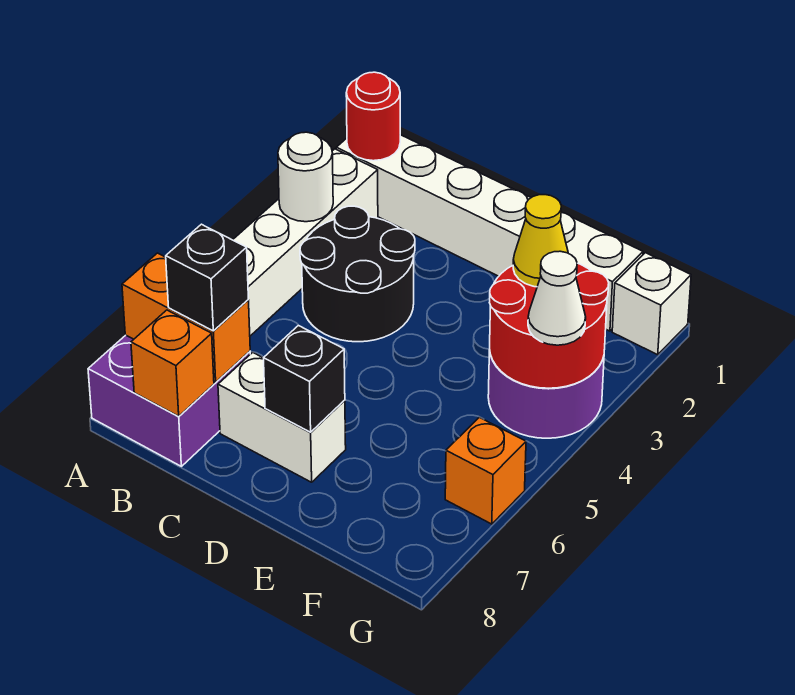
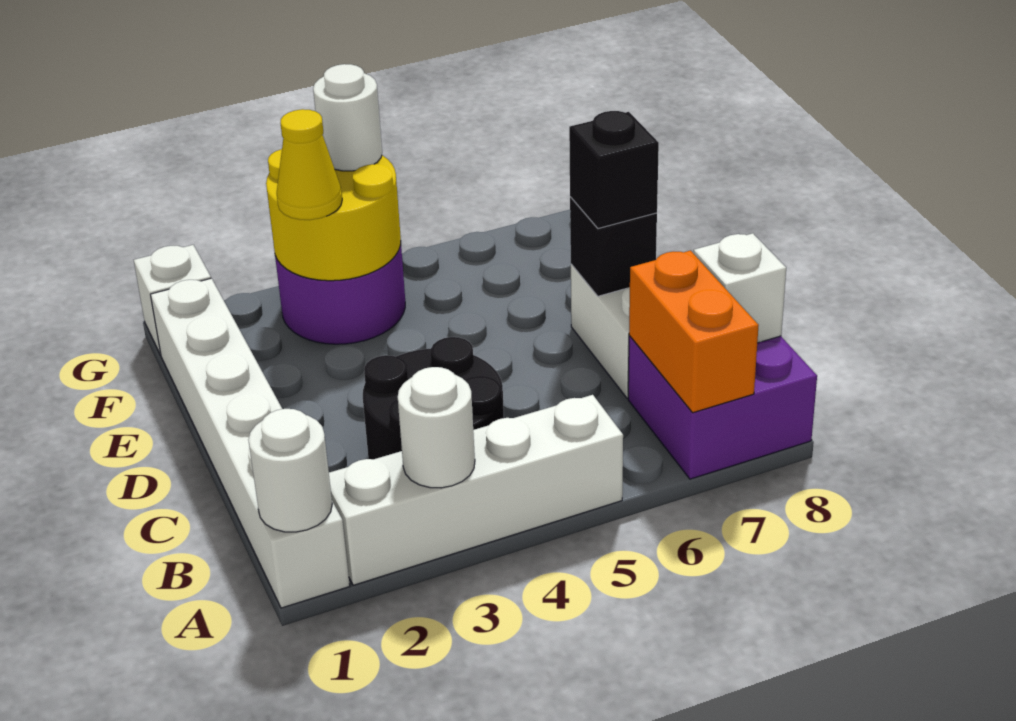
red round brick A1 level 2 -> white round brick A1 level 2
black brick B7 level 3 -> black brick D7 level 3
orange brick B8 level 2 -> white brick B8 level 2
red round brick F3:G4 level 2 -> yellow round brick F3:G4 level 2
white cone G4 level 3 -> white round brick G4 level 3
orange brick G6 level 1 -> none

